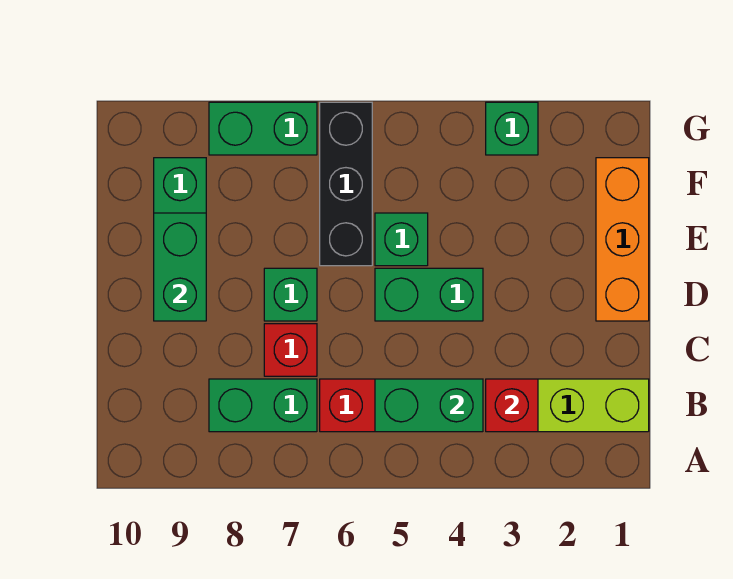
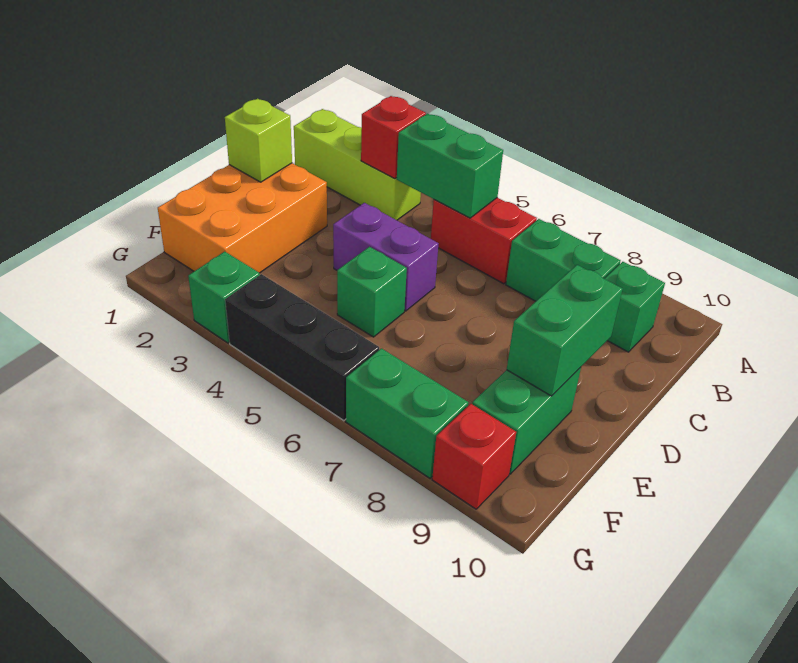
red brick C7 level 1 -> red brick G9 level 1
orange brick D1:F1 level 1 -> orange brick D1:F2 level 1
none -> lime brick D1 level 2
green brick D4:D5 level 1 -> purple brick D4:D5 level 1
green brick D7 level 1 -> green brick B9 level 1
black brick E6:G6 level 1 -> black brick G4:G6 level 1

